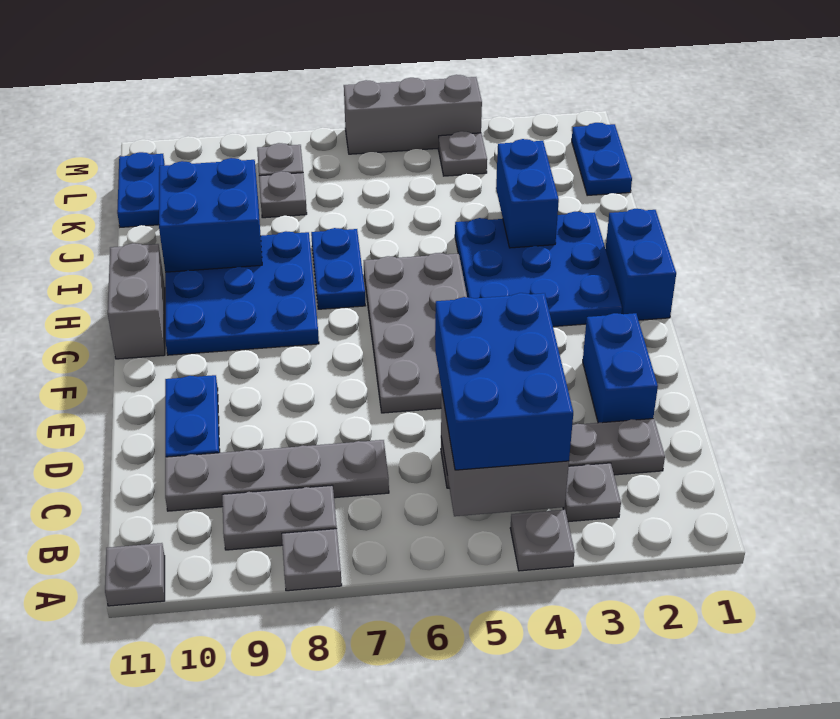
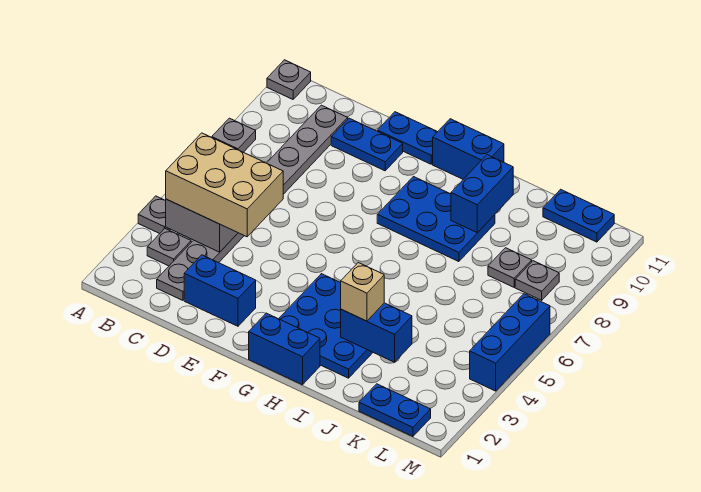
blue brick B4:D5 level 3 -> tan brick B4:D5 level 3
grey plate B8:B9 level 1 -> none
grey plate E5:H6 level 1 -> none
blue plate G8:I10 level 1 -> blue plate G8:I9 level 1
grey brick G11:H11 level 1 -> blue brick G11:H11 level 1
blue plate H7:I7 level 1 -> blue plate E11:F11 level 1
none -> tan brick I3 level 3
blue brick I9:J10 level 2 -> blue brick I9:I10 level 2
grey plate L4 level 1 -> none
grey brick M4:M6 level 1 -> blue brick M4:M6 level 1

